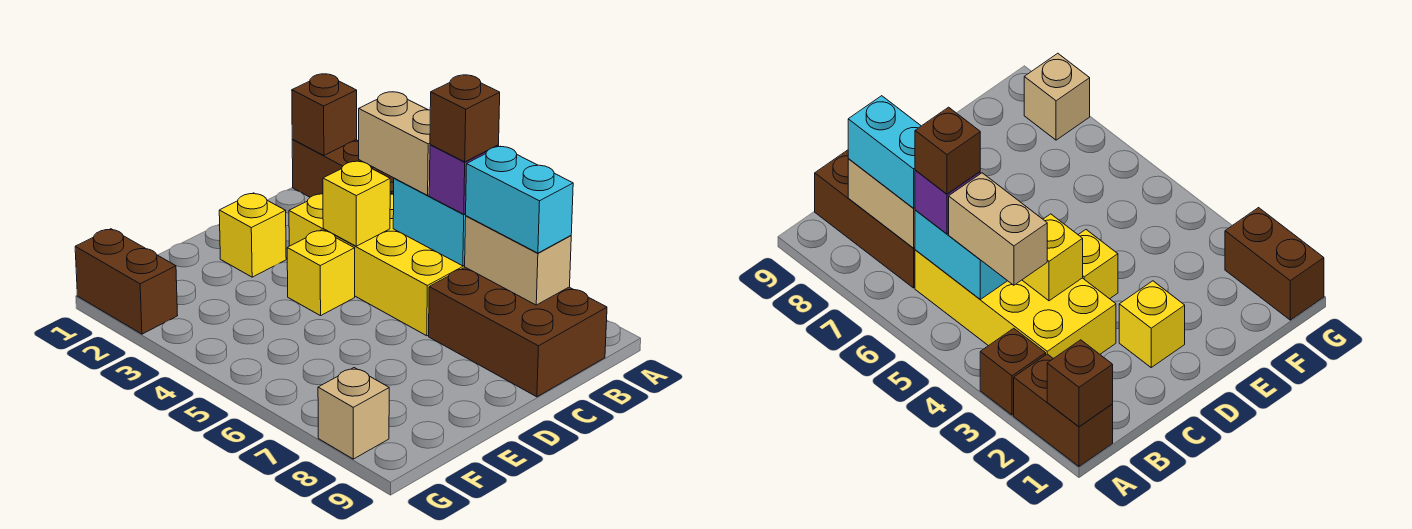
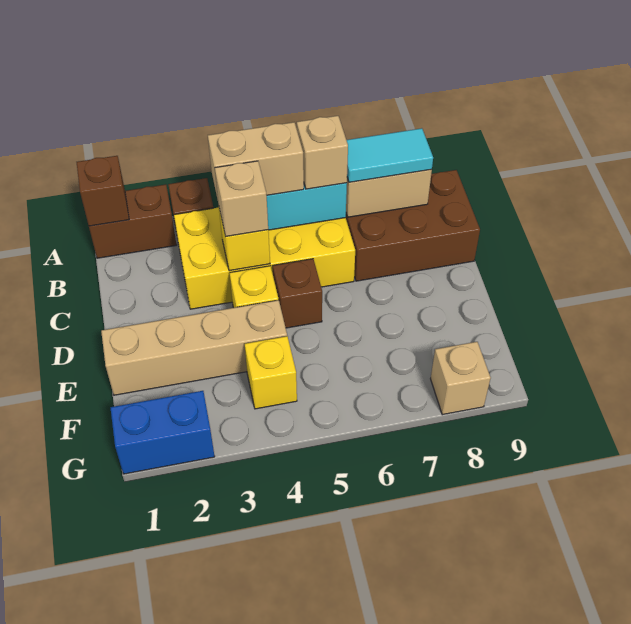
purple brick B6 level 3 -> tan brick B6 level 3
brown brick B6 level 4 -> brown brick D5 level 1
cyan brick B7:B8 level 3 -> cyan tile B7:B8 level 3
none -> tan brick C4 level 3
yellow brick D2 level 1 -> yellow brick F4 level 1
none -> tan brick E1:E4 level 1
brown brick G1:G2 level 1 -> blue brick G1:G2 level 1

